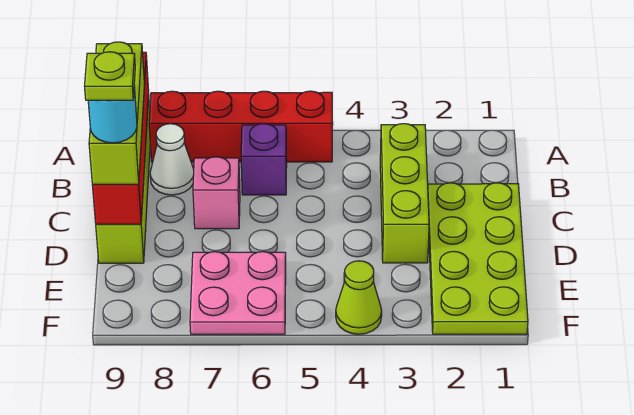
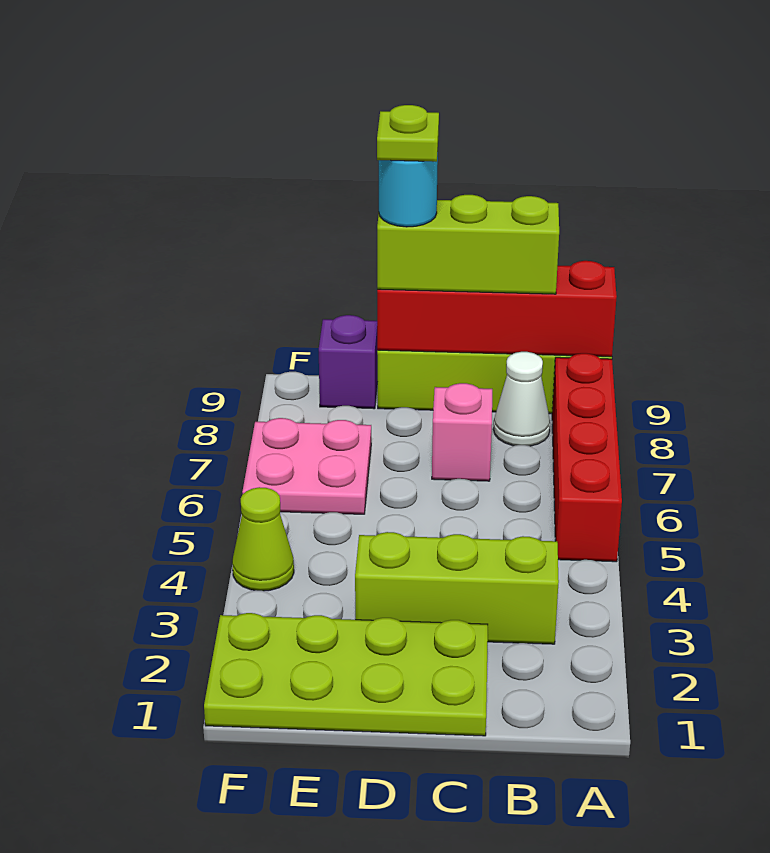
purple brick B6 level 1 -> purple brick E9 level 1

